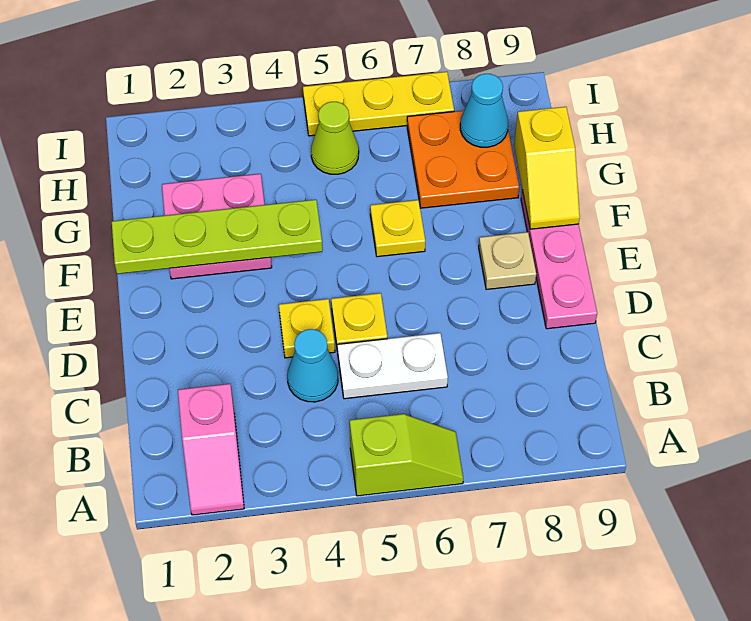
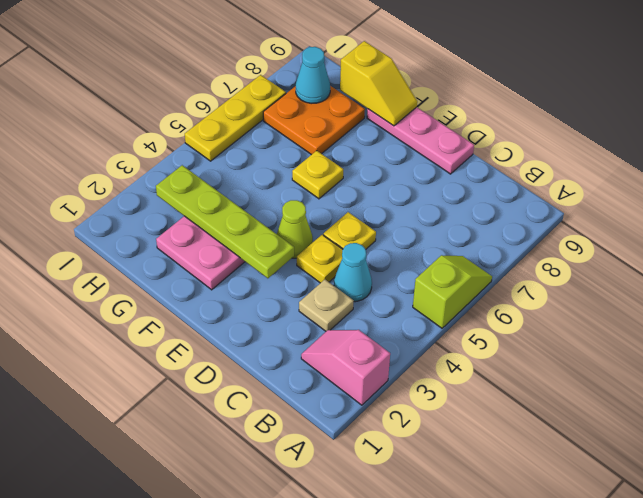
pink slope A2:B2 level 1 top B -> pink slope A2:B2 level 1 top A
white plate C5:C6 level 1 -> none
tan plate E8 level 1 -> tan plate C3 level 1
lime plate F1:F4 level 2 -> lime plate E3:H3 level 2
lime cone H5 level 1 -> lime cone E4 level 1

